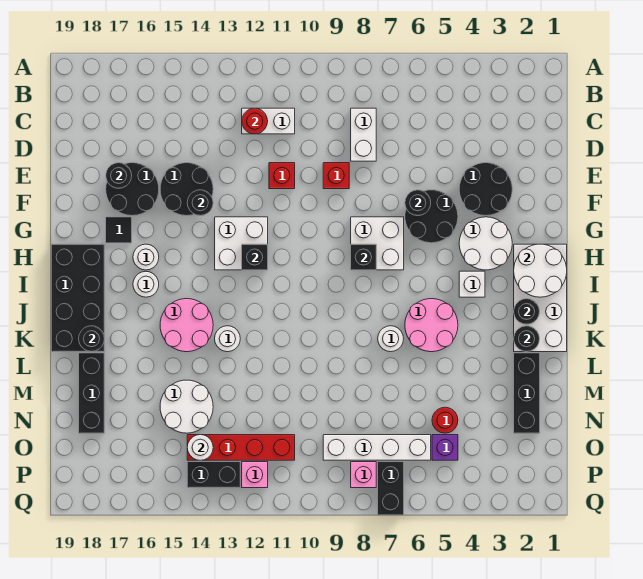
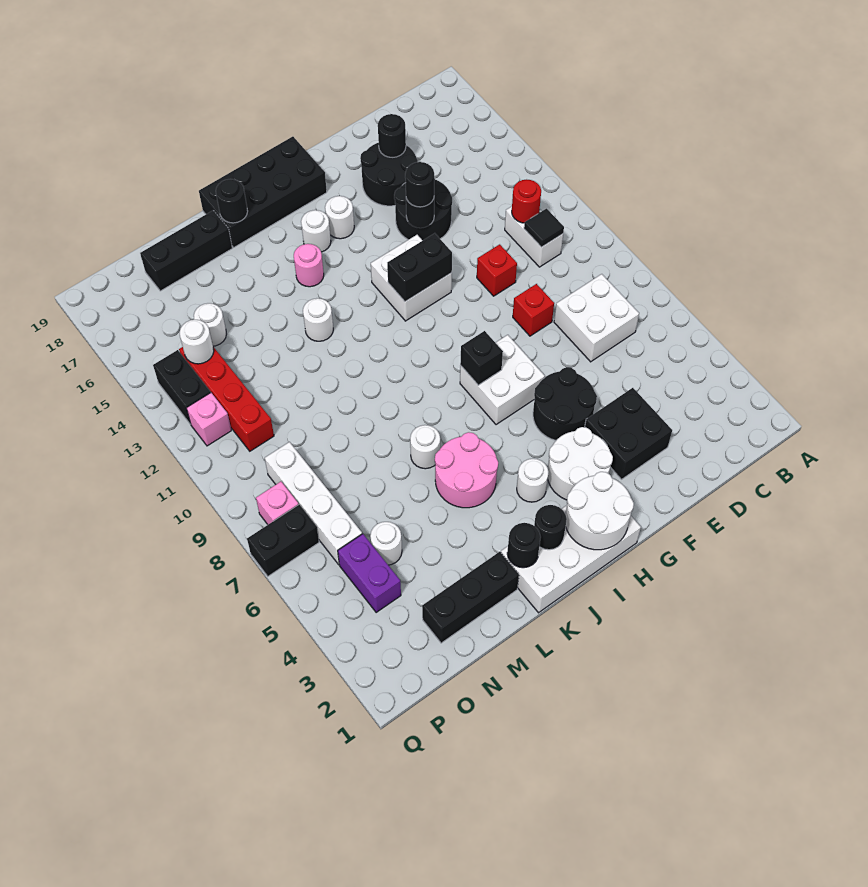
white brick C8:D8 level 1 -> white brick C7:D8 level 1
black round brick E3:F4 level 1 -> black brick E3:F4 level 1
black round brick F6 level 2 -> black round brick F14 level 3
black tile G17 level 1 -> black tile C11 level 2
black brick H12 level 2 -> black brick G12:H12 level 2
white brick I4 level 1 -> white round brick I4 level 1
pink round brick J14:K15 level 1 -> pink round brick J15 level 1
white round brick M14:N15 level 1 -> white round brick N15 level 1
red round brick N5 level 1 -> white round brick N5 level 1
purple brick O5 level 1 -> purple brick O4:O5 level 1

